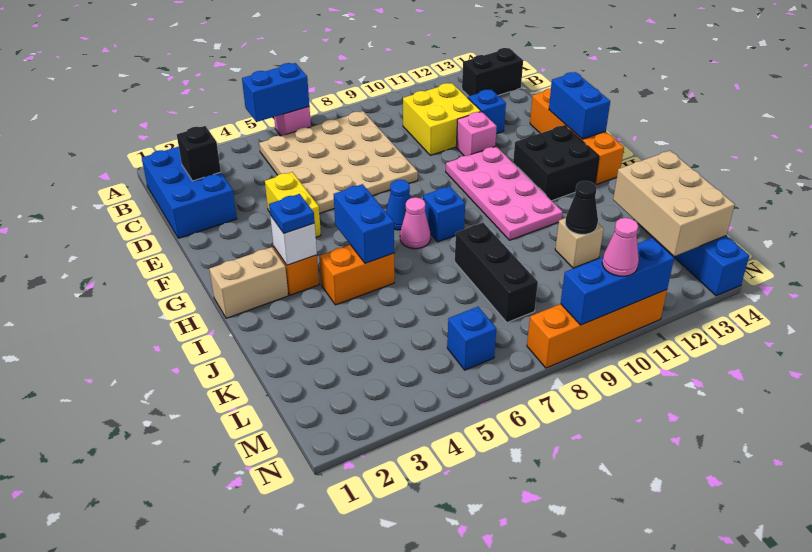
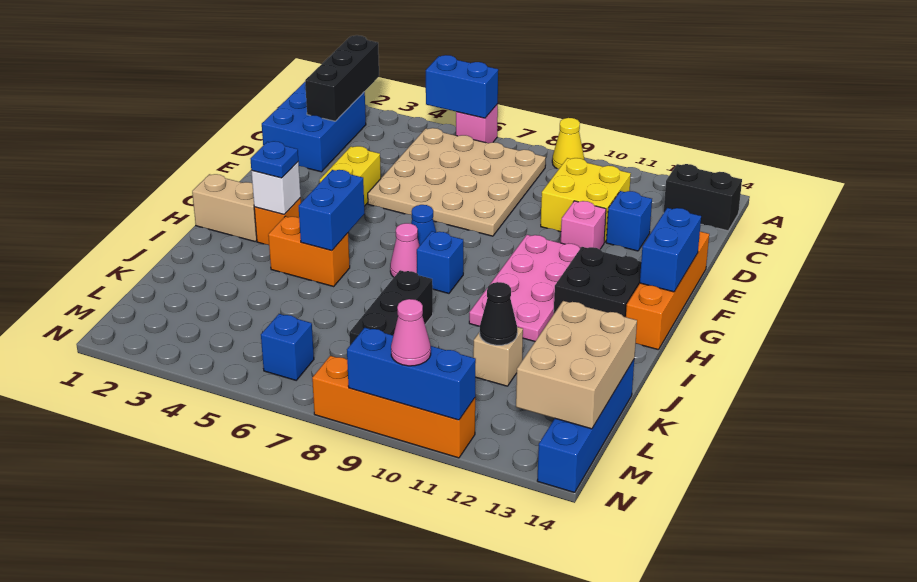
none -> yellow cone A9 level 1
black brick C2 level 2 -> black brick A2:C2 level 2

